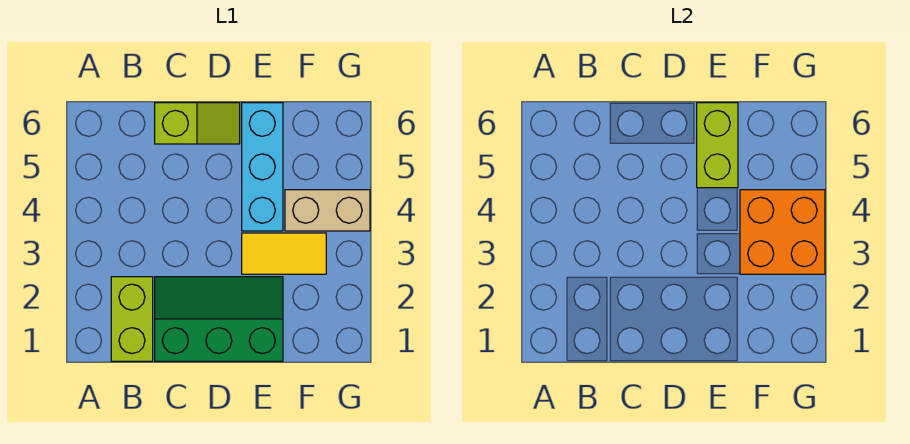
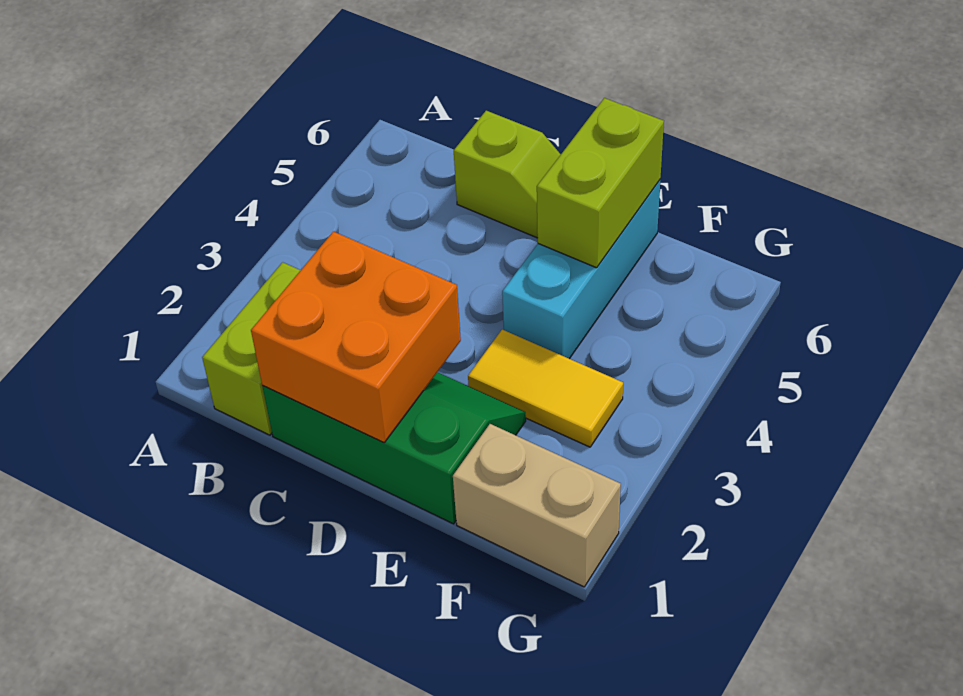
orange brick F3:G4 level 2 -> orange brick C1:D2 level 2
tan brick F4:G4 level 1 -> tan brick F1:G1 level 1

